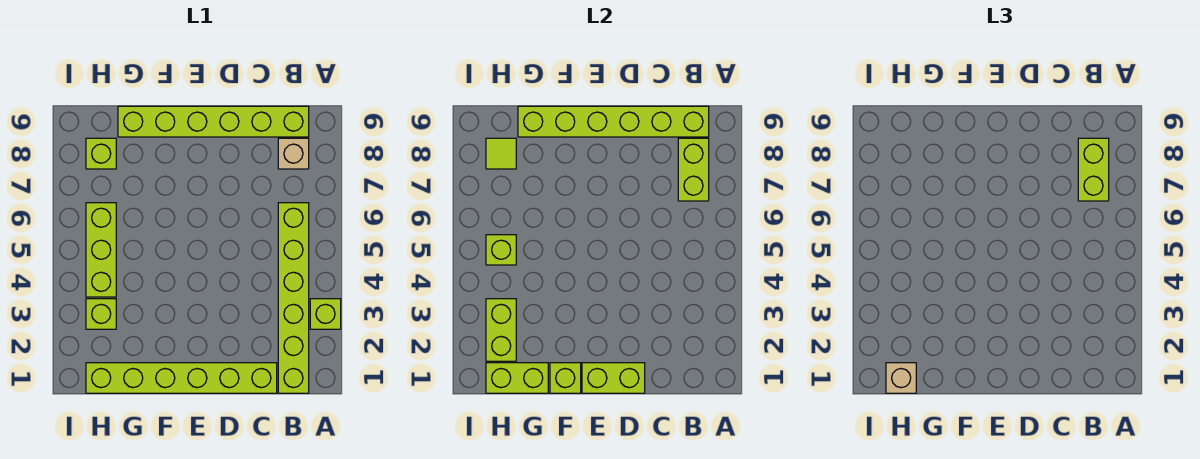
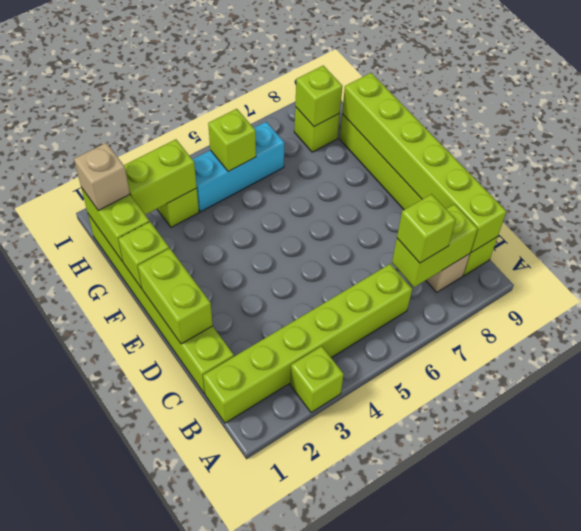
lime brick B7:B8 level 3 -> lime brick B7 level 3
lime brick H4:H6 level 1 -> cyan brick H4:H6 level 1
lime tile H8 level 2 -> lime brick H8 level 2

